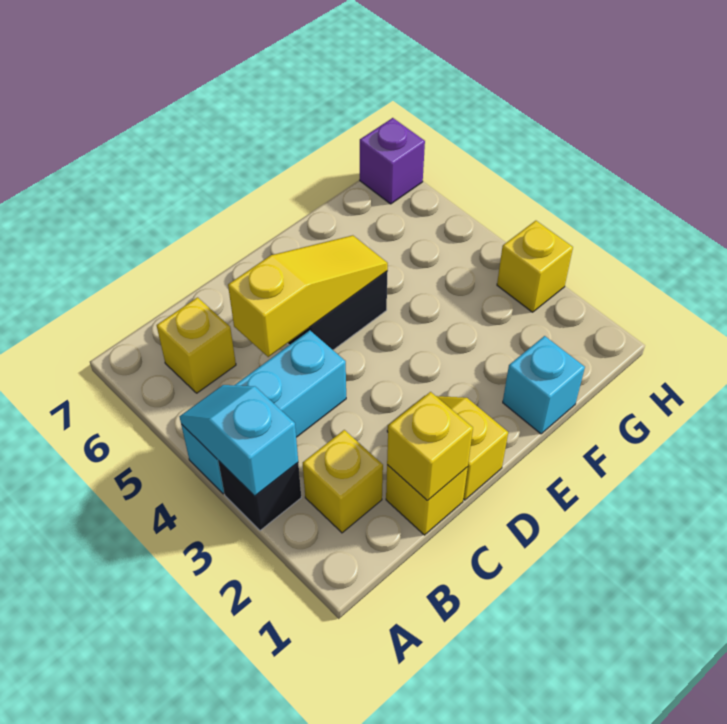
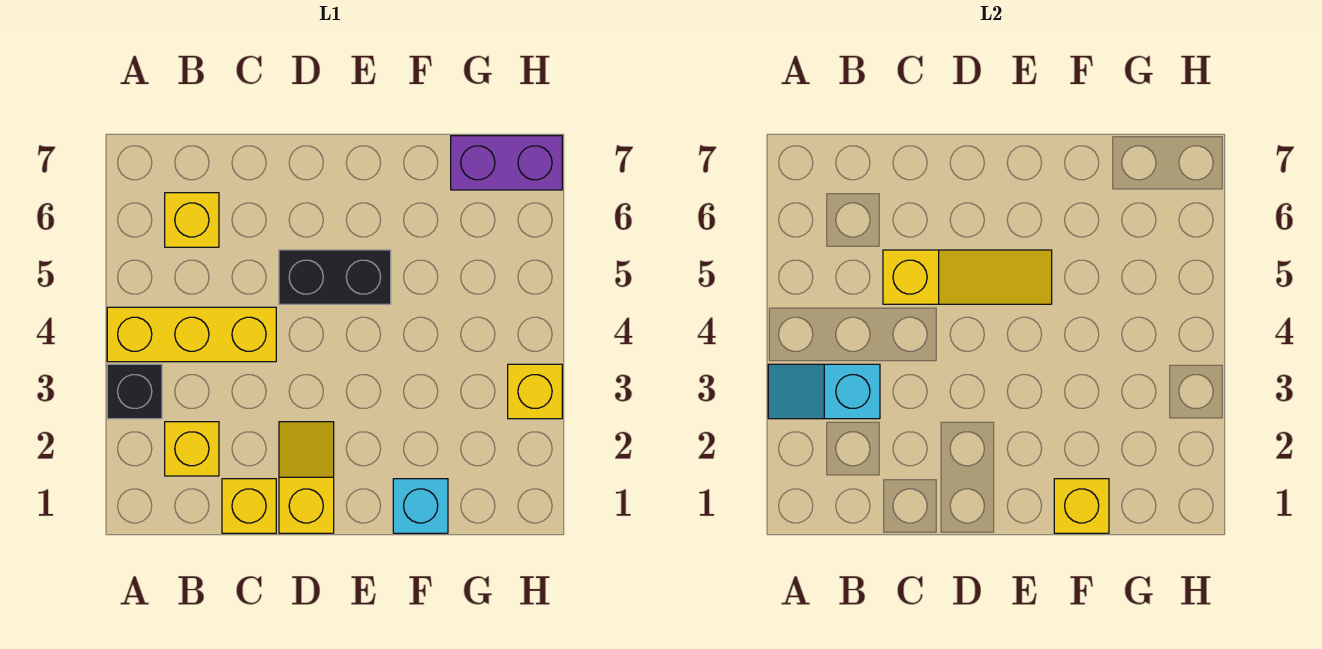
cyan slope A3:A4 level 2 top 3 -> cyan slope A3:B3 level 2 top B
cyan brick A4:C4 level 1 -> yellow brick A4:C4 level 1
yellow brick C1 level 2 -> yellow brick F1 level 2
purple brick H7 level 1 -> purple brick G7:H7 level 1

